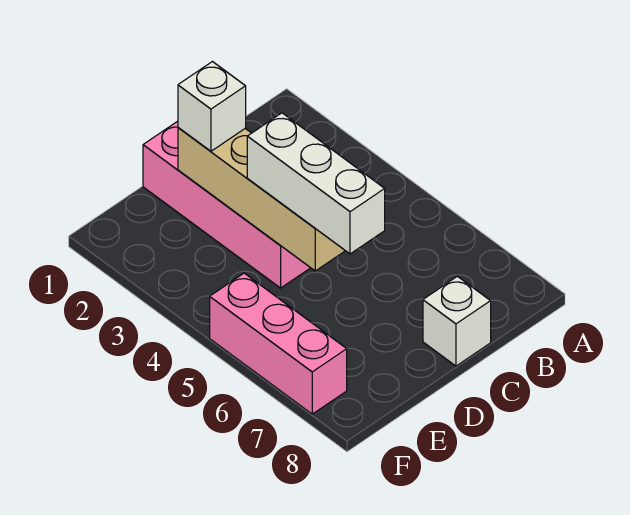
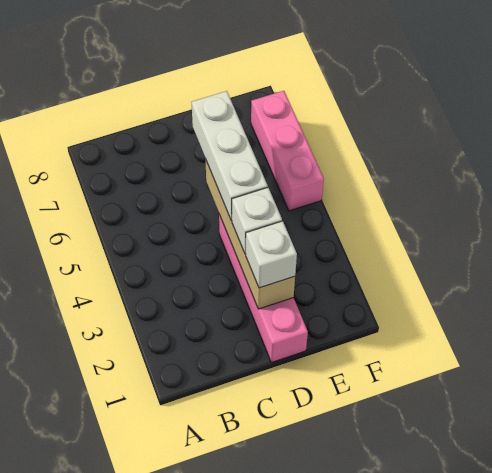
white brick C8 level 1 -> white brick D3 level 3

